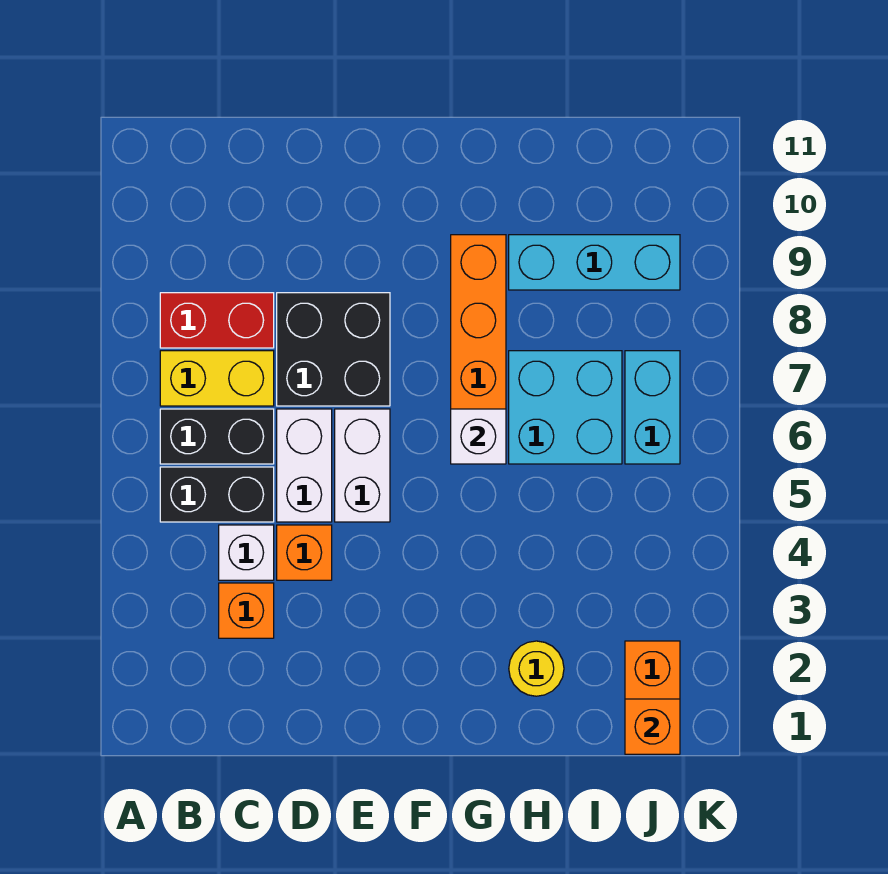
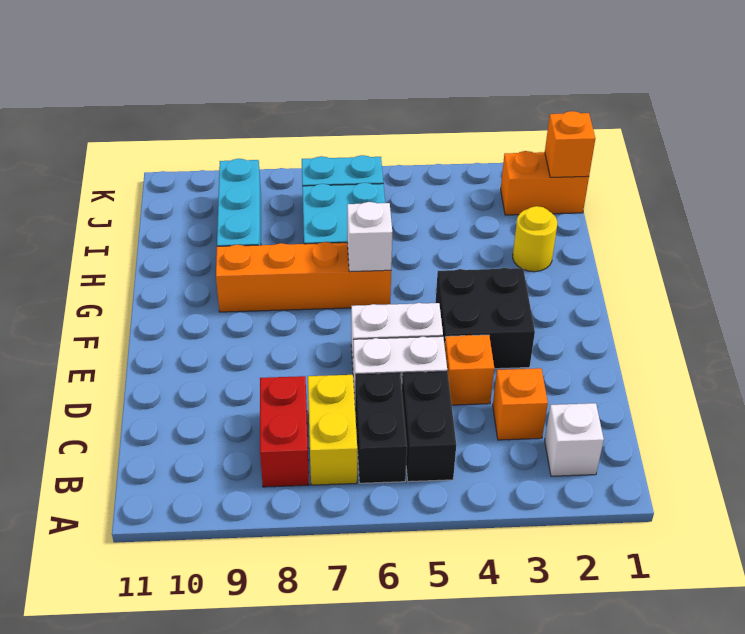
white brick C4 level 1 -> white brick B2 level 1
black brick D7:E8 level 1 -> black brick E3:F4 level 1

